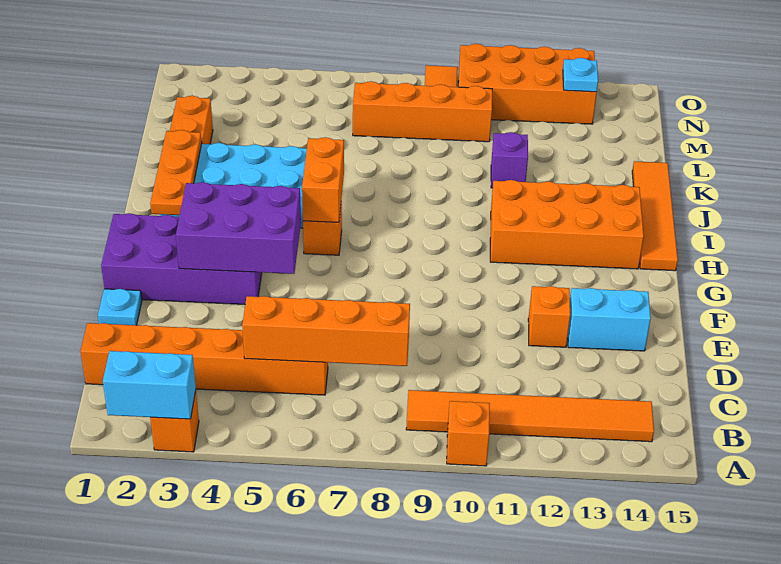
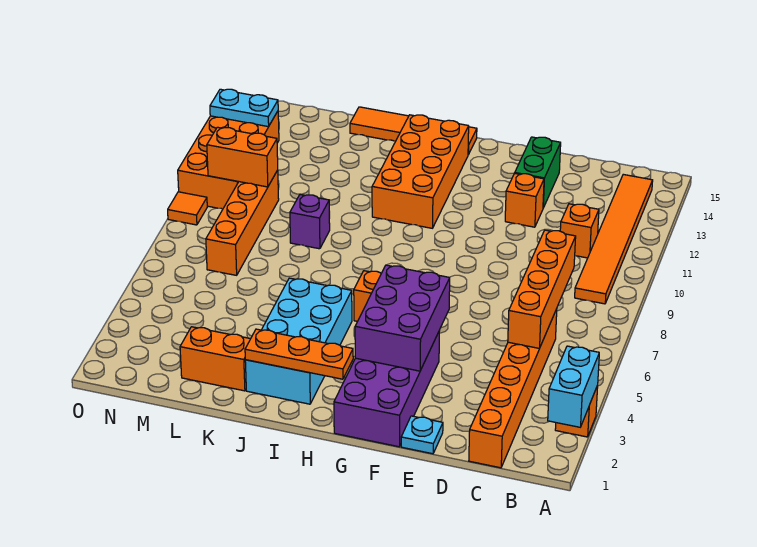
orange brick A10 level 1 -> orange brick C11 level 1
cyan brick E13:E14 level 1 -> green brick E13:E14 level 1
orange brick H6:I6 level 2 -> orange brick M10:N10 level 2
purple brick K11 level 1 -> purple brick K9 level 1
cyan plate N13 level 2 -> cyan plate N13:O13 level 2

